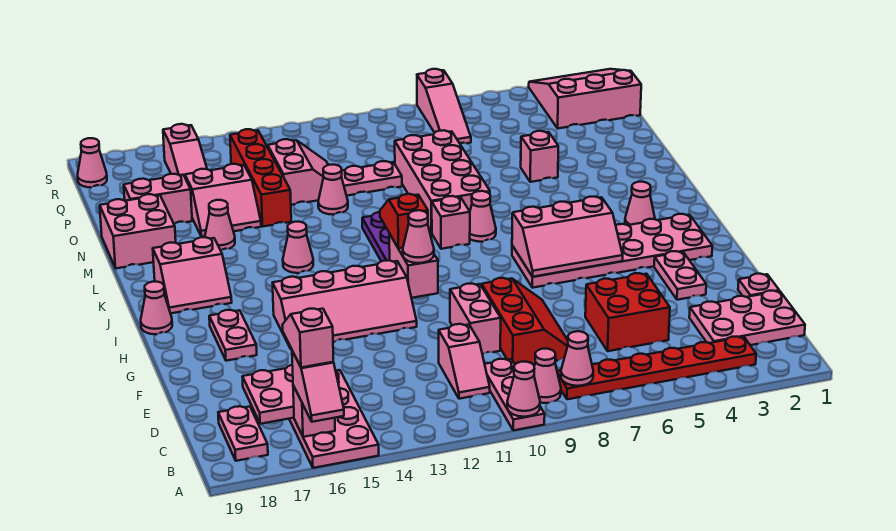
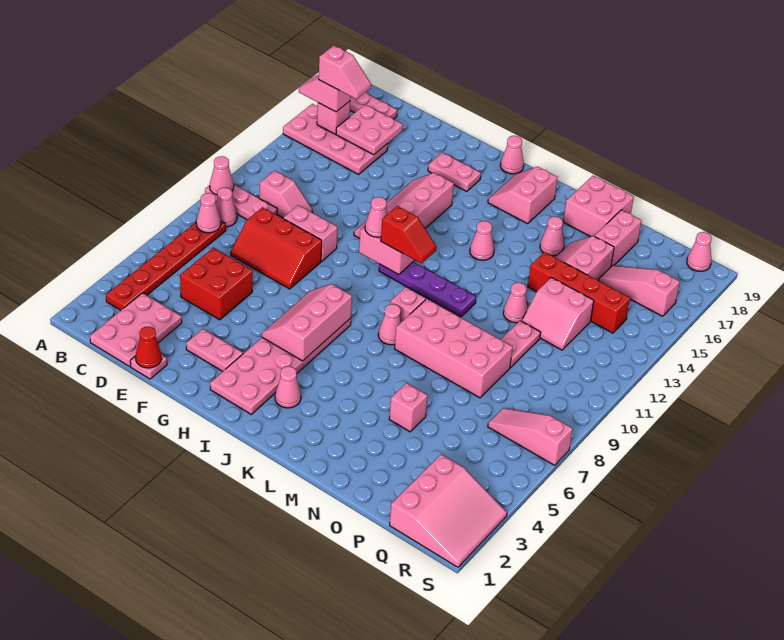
pink slope C11:D11 level 1 top D -> pink slope C11:D11 level 1 top C
none -> red cone E1 level 2

